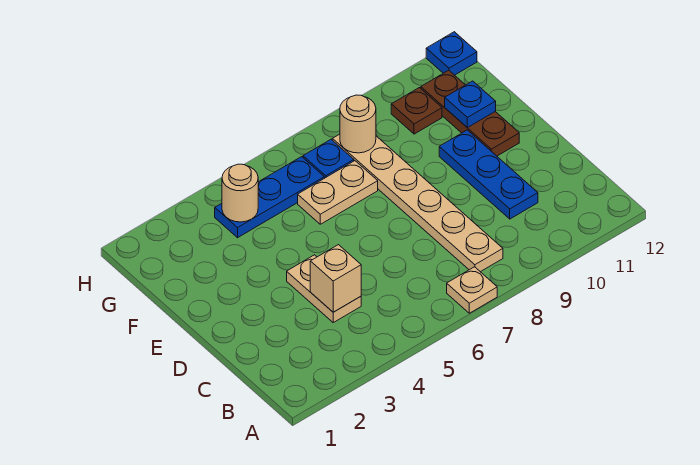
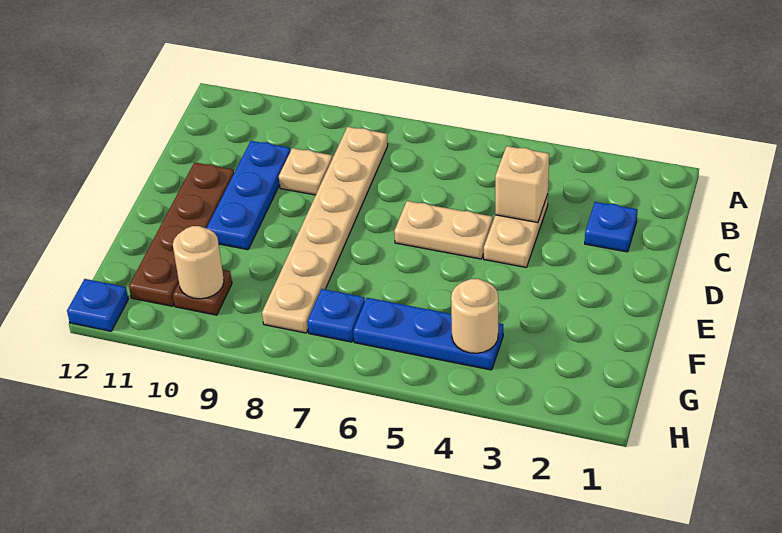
tan plate A7 level 1 -> tan plate C9 level 1
brown plate E11:G11 level 1 -> brown plate D11:G11 level 1
tan plate F6:F7 level 1 -> tan plate D5:D6 level 1
blue plate F11 level 2 -> blue plate C2 level 1
tan round brick G8 level 2 -> tan round brick G10 level 2

